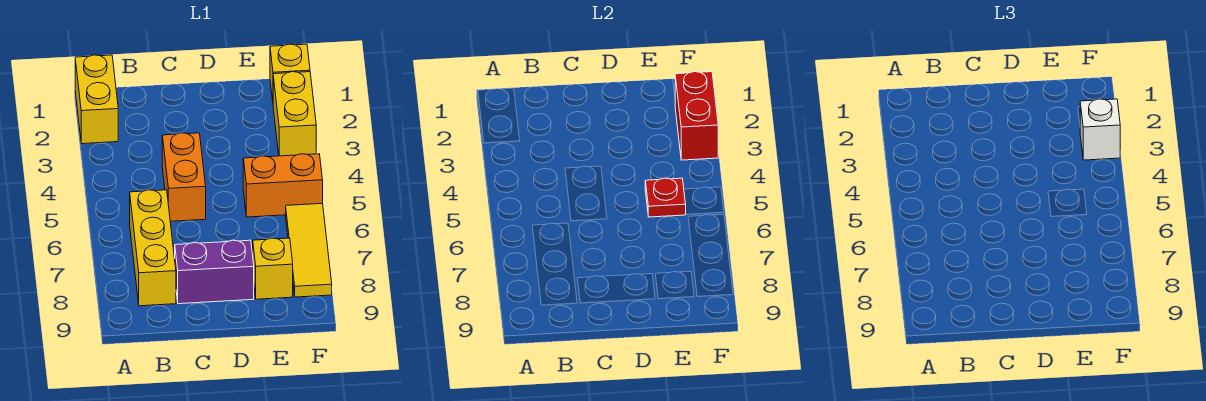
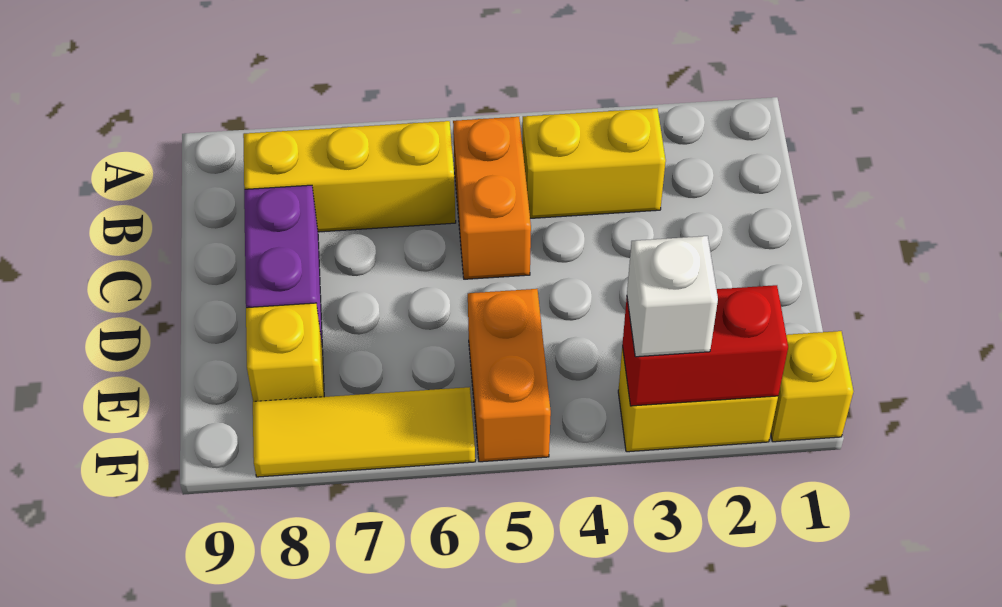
yellow brick A1:A2 level 1 -> yellow brick B3:B4 level 1
orange brick C4:C5 level 1 -> orange brick B5:C5 level 1
red plate E5 level 2 -> none

